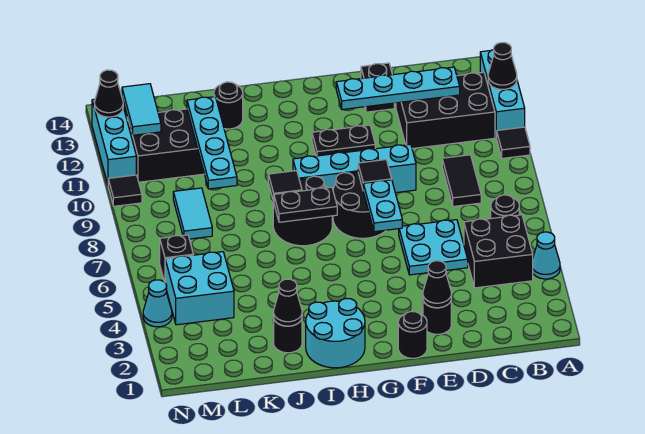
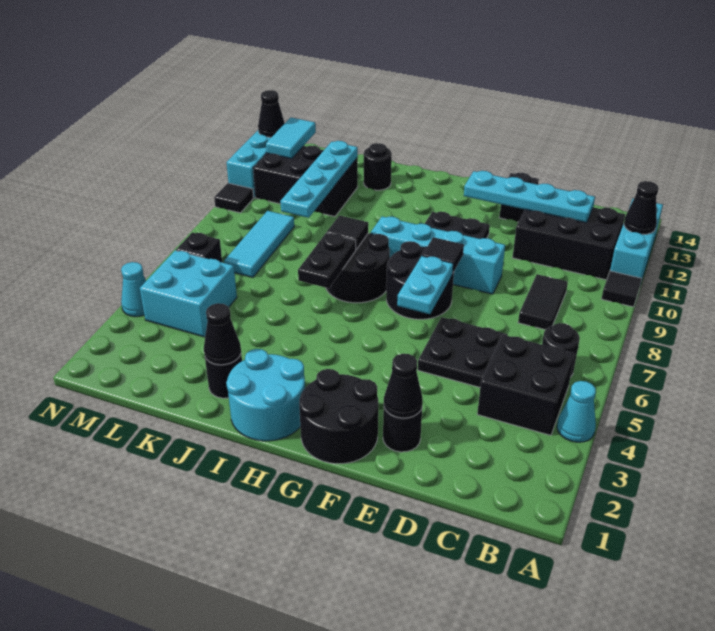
cyan plate D5:E6 level 1 -> black plate D5:E6 level 1
black round brick F1 level 1 -> black round brick F1:G2 level 1
black plate H7:I7 level 2 -> black plate I6:I7 level 2
cyan tile L8:L9 level 1 -> cyan tile L7:L9 level 1

